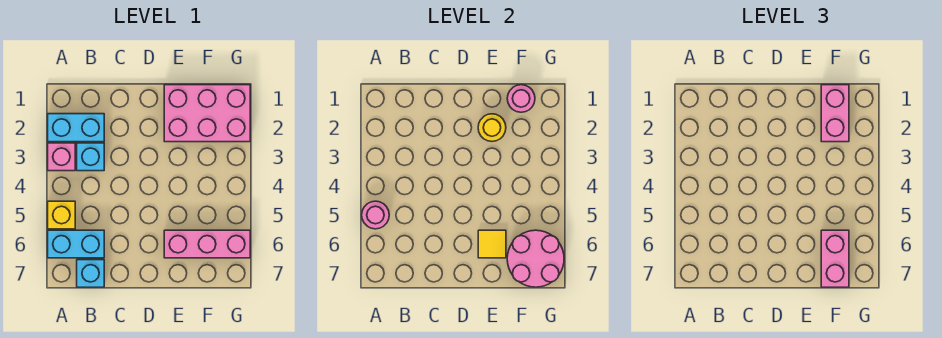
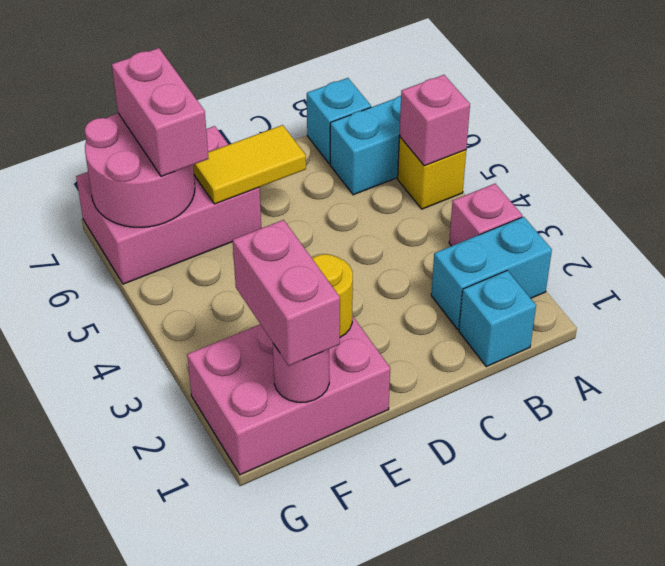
pink round brick A5 level 2 -> pink brick A5 level 2
cyan brick B3 level 1 -> cyan brick B1 level 1
pink brick E6:G6 level 1 -> pink brick E6:G7 level 1
yellow tile E6 level 2 -> yellow tile D6:E6 level 2

